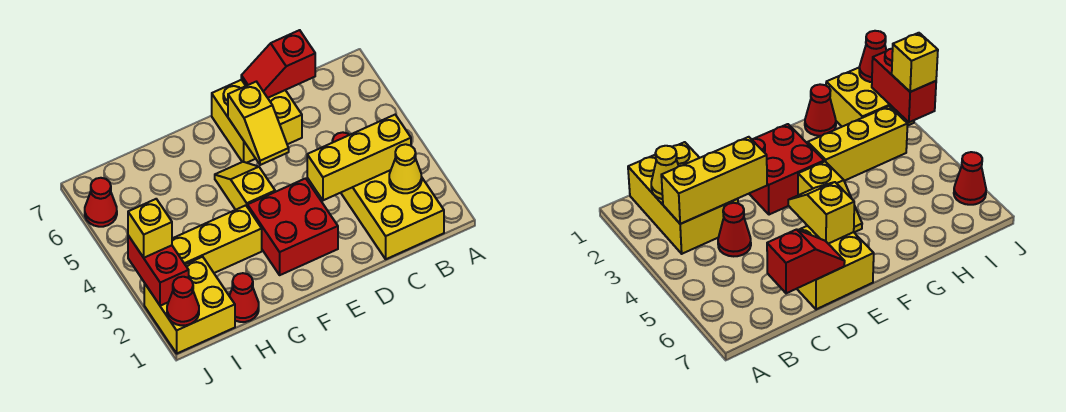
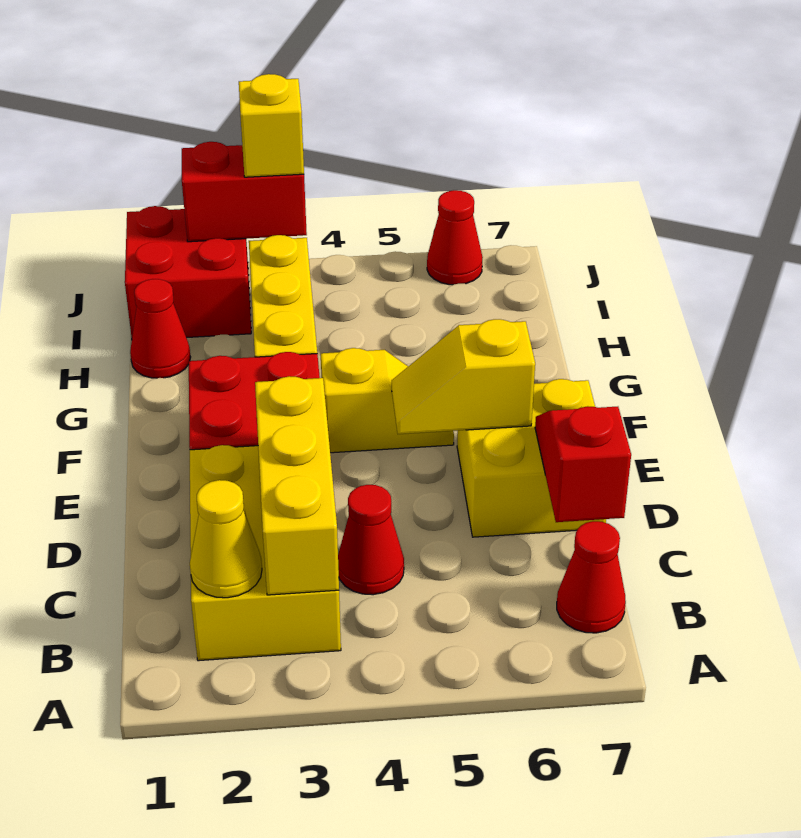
yellow brick B1:C3 level 1 -> yellow brick B2:D3 level 1
yellow brick I1:J2 level 1 -> red brick I1:J2 level 1
red cone J1 level 2 -> red cone B7 level 1

